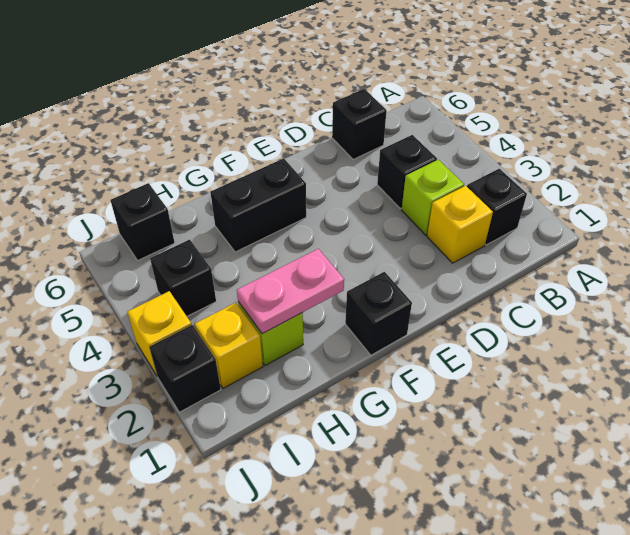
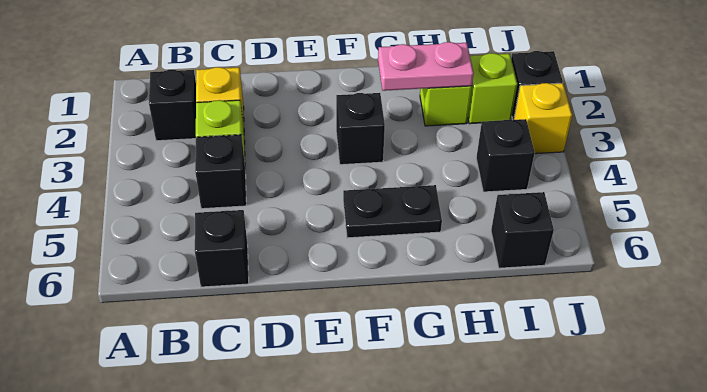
black brick F1 level 1 -> black brick F3 level 1
black brick F5:G5 level 1 -> black plate F5:G5 level 1
yellow brick I2 level 1 -> lime brick I2 level 1

